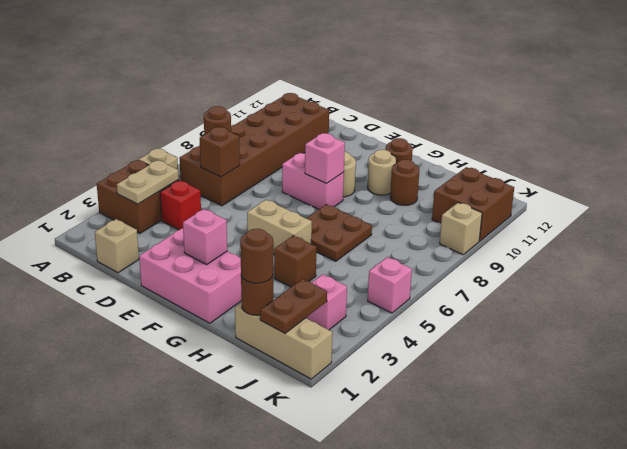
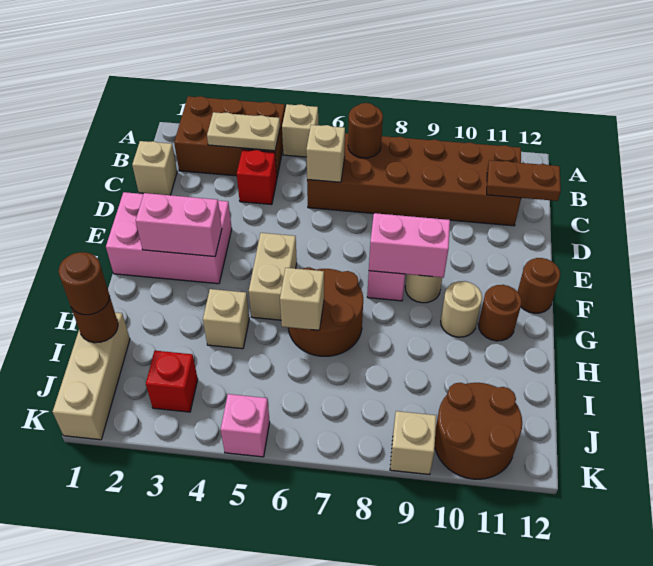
brown brick A3:B4 level 1 -> brown brick A2:B4 level 1
brown brick C6 level 2 -> tan brick C6 level 2
pink brick E1:G2 level 1 -> pink brick E1:F3 level 1
pink brick F2 level 2 -> pink brick F2:F3 level 2
pink brick F8 level 2 -> pink brick F8:F9 level 2
brown plate G6:H7 level 1 -> brown round brick G6:H7 level 1
brown brick H4 level 1 -> tan brick H4 level 1
none -> tan brick H6 level 2
brown round brick H10 level 1 -> brown round brick F12 level 1
brown plate J1:J2 level 2 -> brown plate C11:C12 level 2
pink brick J3 level 1 -> red brick J3 level 1
brown brick J10:K11 level 1 -> brown round brick J10:K11 level 1

